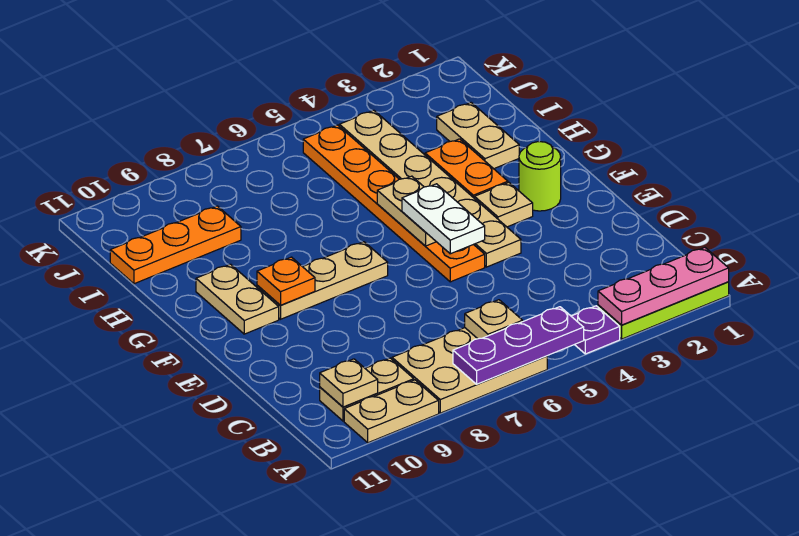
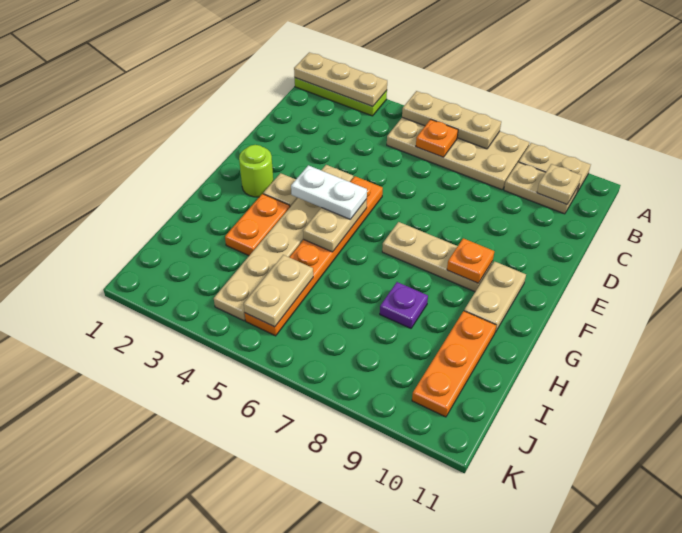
pink plate A1:A3 level 2 -> tan plate A1:A3 level 2
purple plate A4 level 1 -> purple plate H8 level 1
purple plate A5:A7 level 2 -> tan plate A5:A7 level 2
tan plate A6:B8 level 1 -> tan plate A5:B8 level 1
tan plate B6 level 2 -> orange plate B6 level 2
white plate E5:F5 level 3 -> white plate F4:F5 level 3
tan plate H2:I2 level 1 -> tan plate I5:J5 level 2
orange plate I9:I11 level 1 -> orange plate H10:J10 level 1

